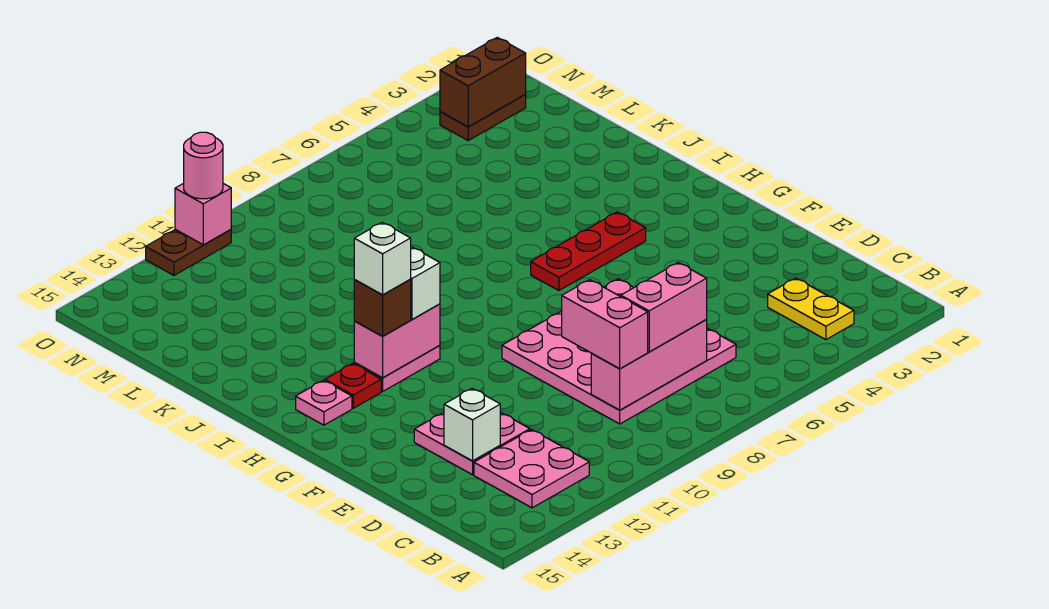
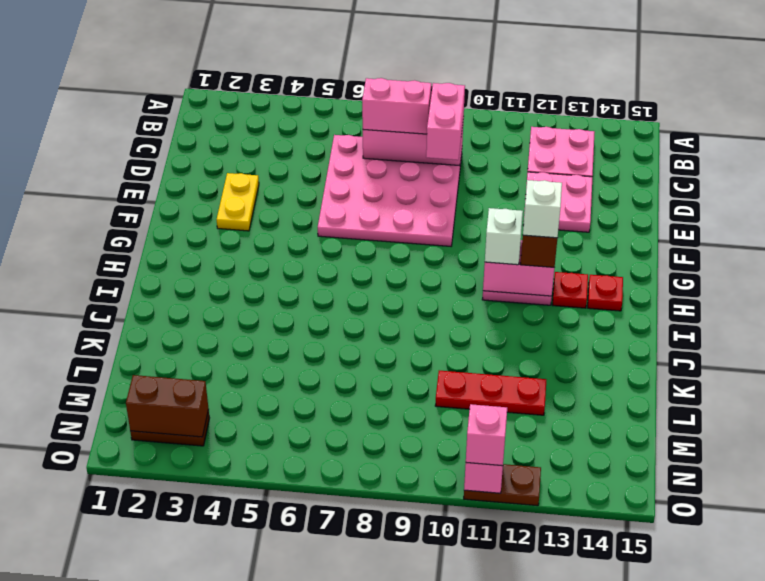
yellow plate B3:C3 level 1 -> yellow plate E3:F3 level 1
white brick D13 level 2 -> none
red plate H4:H6 level 1 -> red plate L10:L12 level 1
pink plate H14 level 1 -> red plate H14 level 1
pink round brick O11 level 3 -> pink brick O11 level 3

